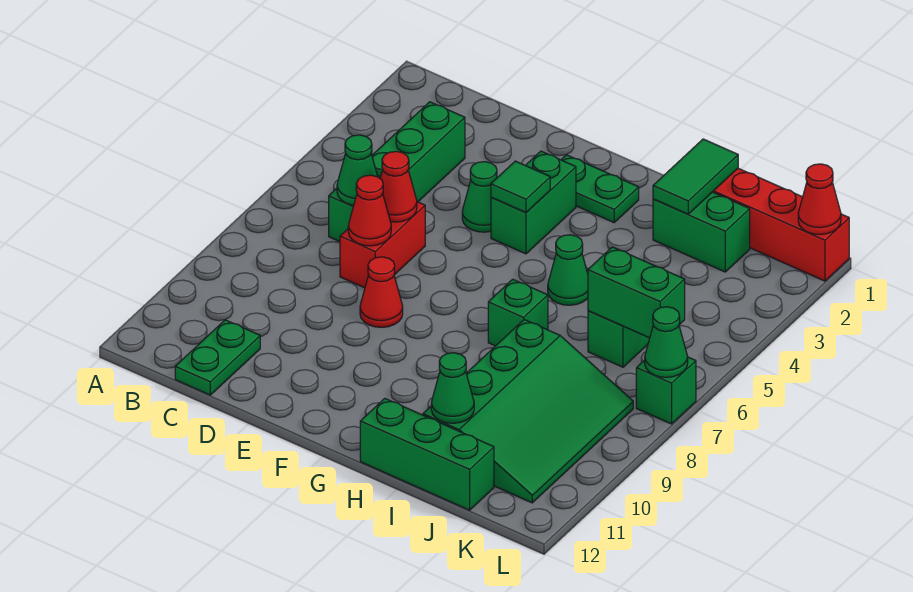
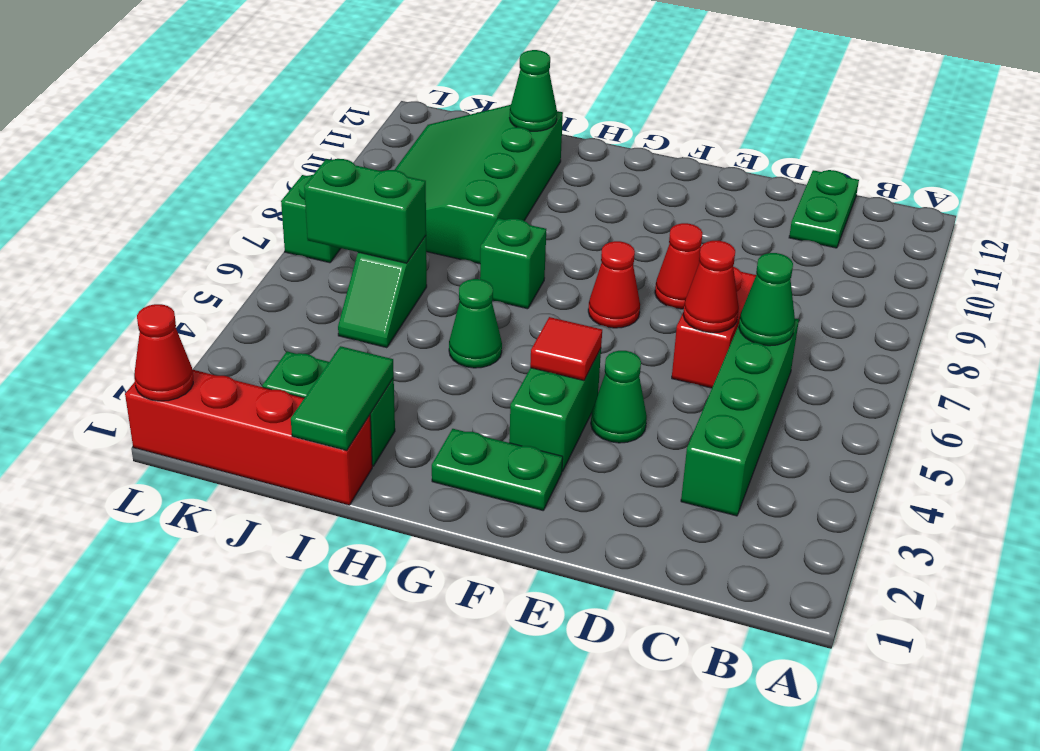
red cone D7 level 2 -> red cone F7 level 1
green tile F4 level 2 -> red tile F4 level 2
green brick H12:J12 level 1 -> none
green cone L7 level 2 -> none

